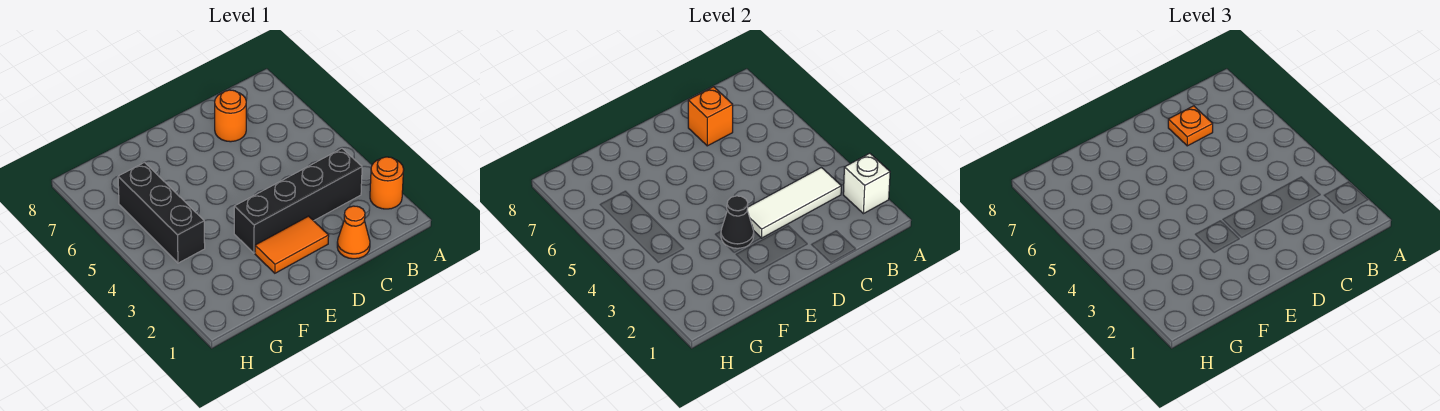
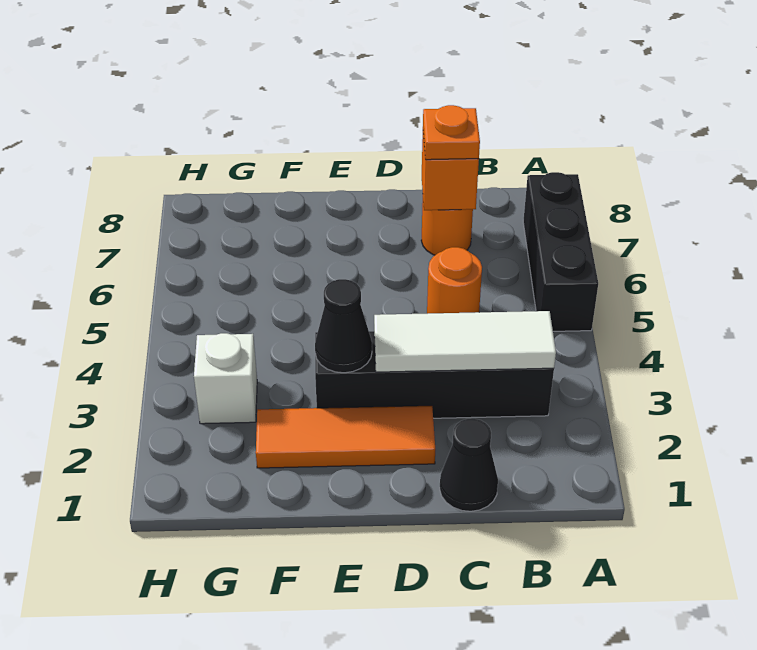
orange round brick A2 level 1 -> orange round brick C5 level 1
white brick A2 level 2 -> white brick G3 level 1
orange cone C1 level 1 -> black cone C1 level 1
orange tile D2:E2 level 1 -> orange tile D2:F2 level 1
black brick G4:G6 level 1 -> black brick A5:A7 level 1

